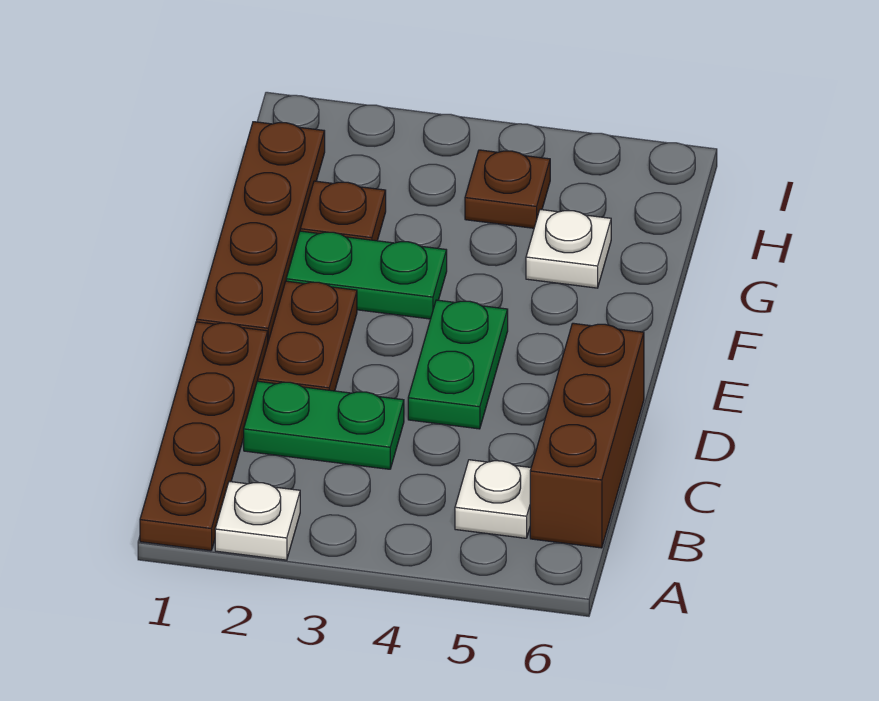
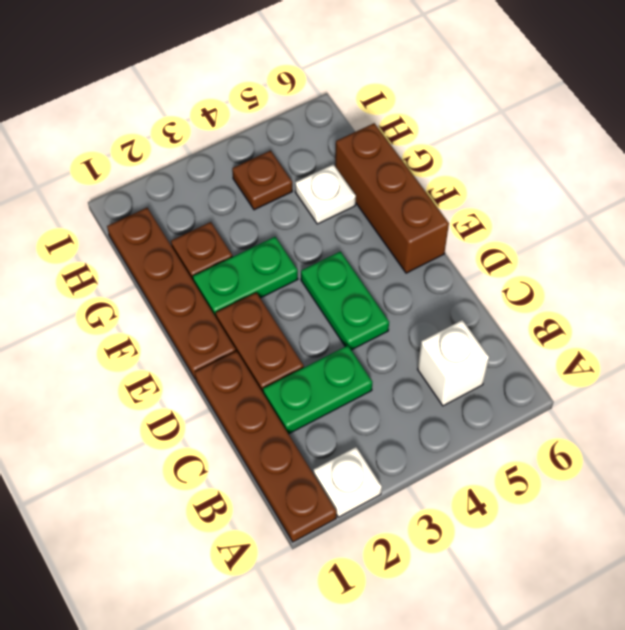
white plate B5 level 1 -> white brick B5 level 1
brown brick B6:D6 level 1 -> brown brick E6:G6 level 1

